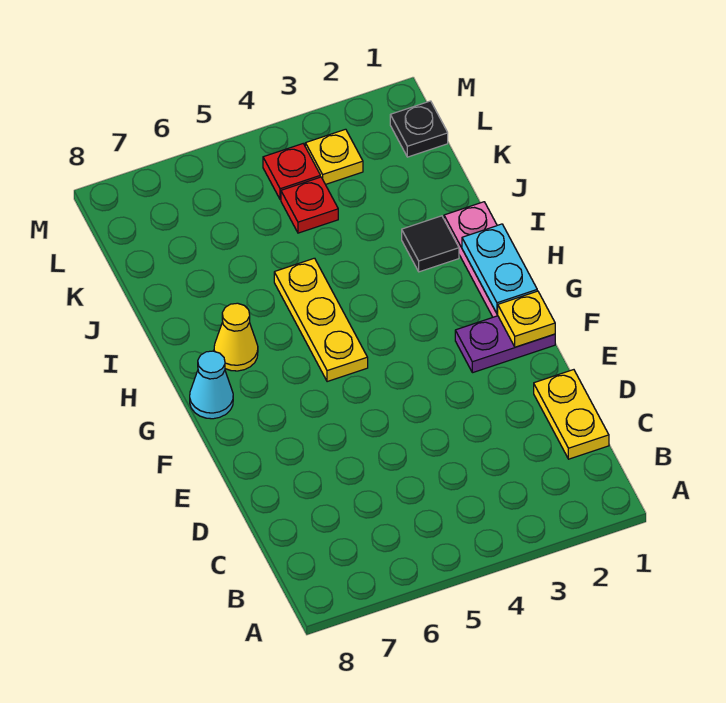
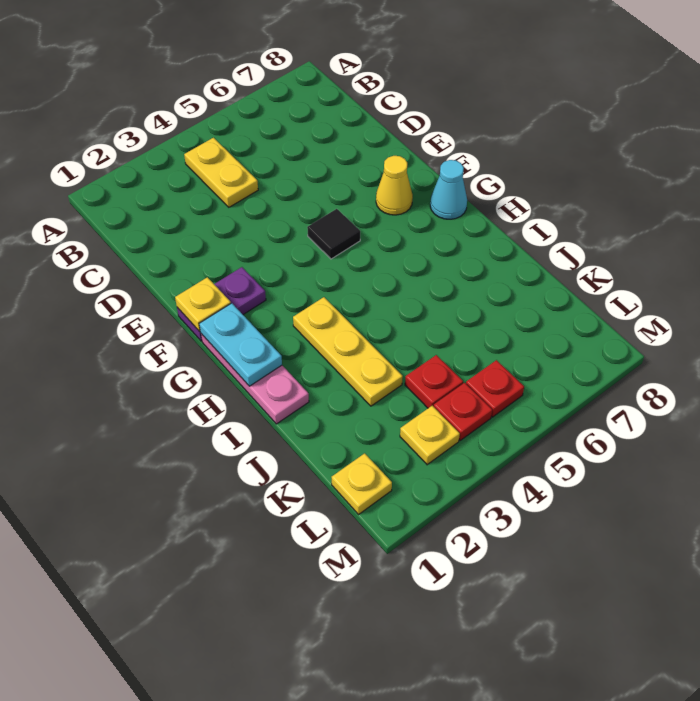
yellow plate C1:D1 level 1 -> yellow plate B4:C4 level 1
yellow plate G5:I5 level 1 -> yellow plate H3:J3 level 1
yellow cone H7 level 1 -> yellow cone F7 level 1
black tile I2 level 1 -> black tile F5 level 1
black plate L1 level 1 -> yellow plate L1 level 1
none -> red plate L5 level 1

